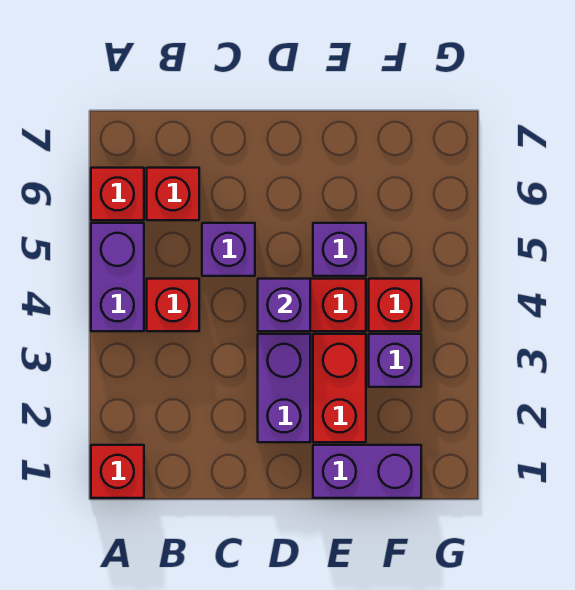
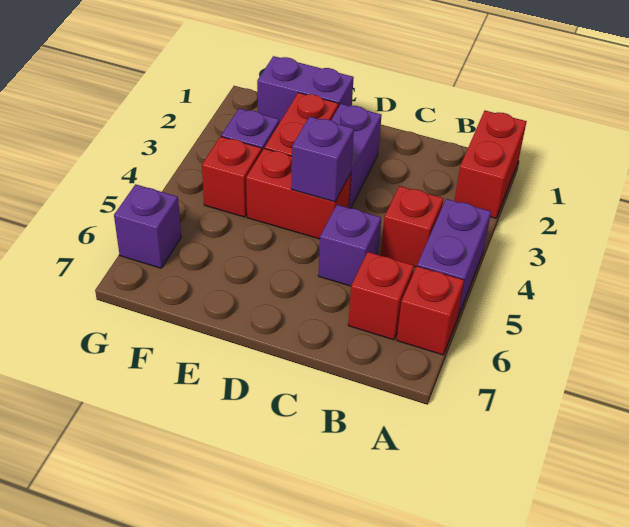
red brick A1 level 1 -> red brick A1:A2 level 1
purple brick E5 level 1 -> purple brick G6 level 1

